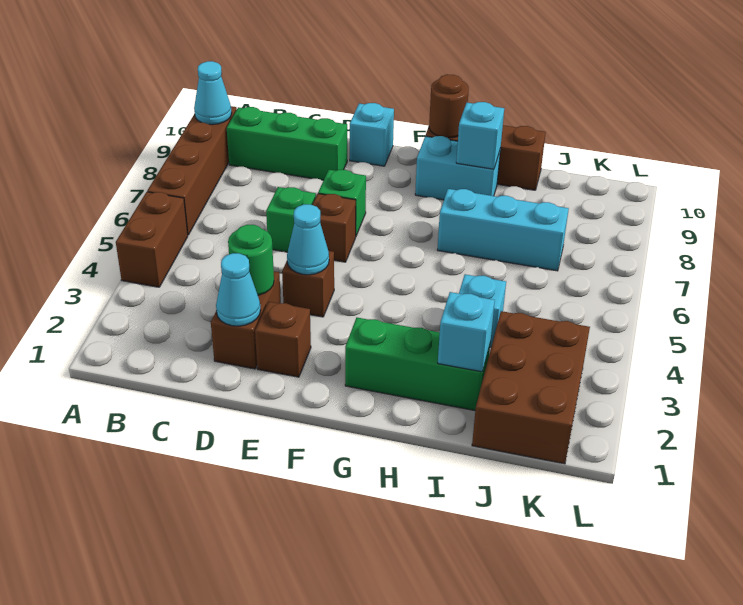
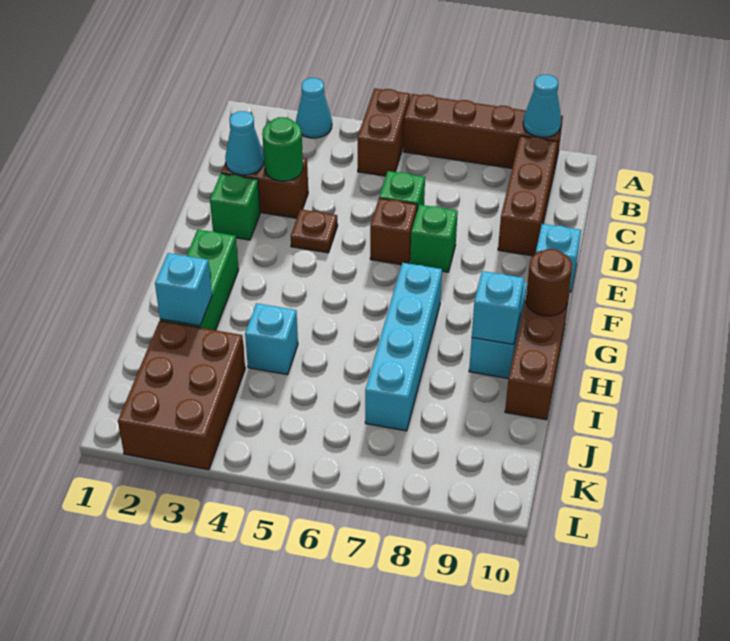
brown brick A4:A5 level 1 -> brown brick A5:B5 level 1
green brick B9:D9 level 1 -> brown brick B9:D9 level 1
brown brick E2 level 1 -> green brick E2 level 1
brown brick E4 level 1 -> brown plate E4 level 1
cyan cone E4 level 2 -> cyan cone A3 level 1
cyan brick H7:J7 level 1 -> cyan brick G7:J7 level 1
brown brick J1:K3 level 1 -> brown brick J2:L3 level 1

